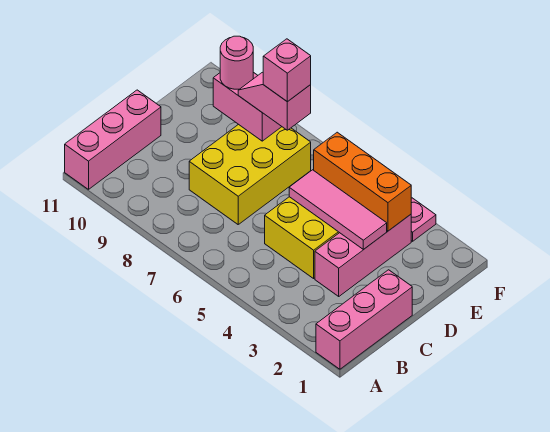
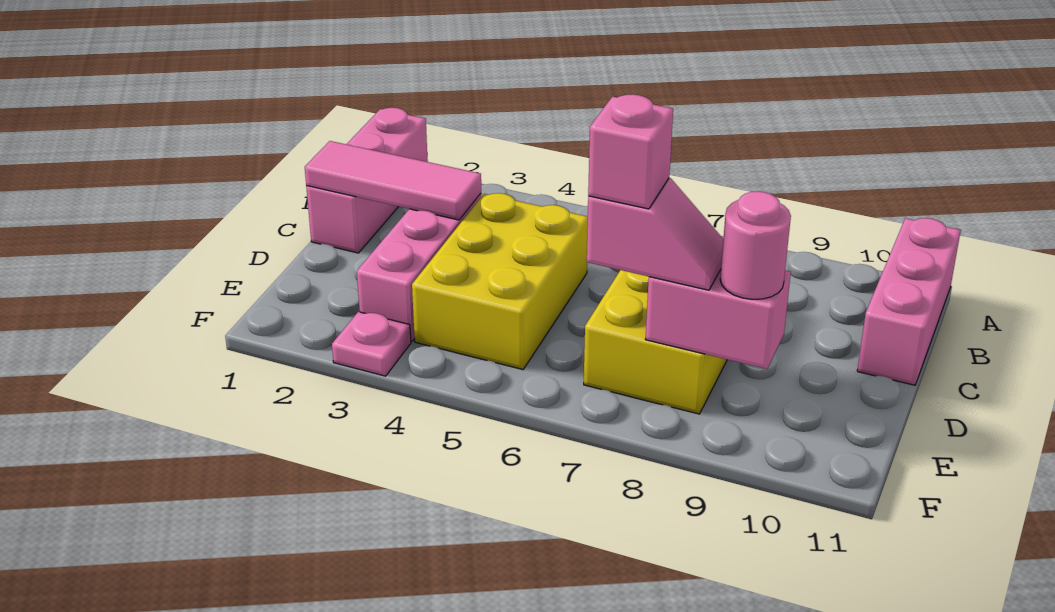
pink tile D3:D5 level 2 -> pink tile C1:C3 level 2
orange brick E3:E5 level 2 -> none

